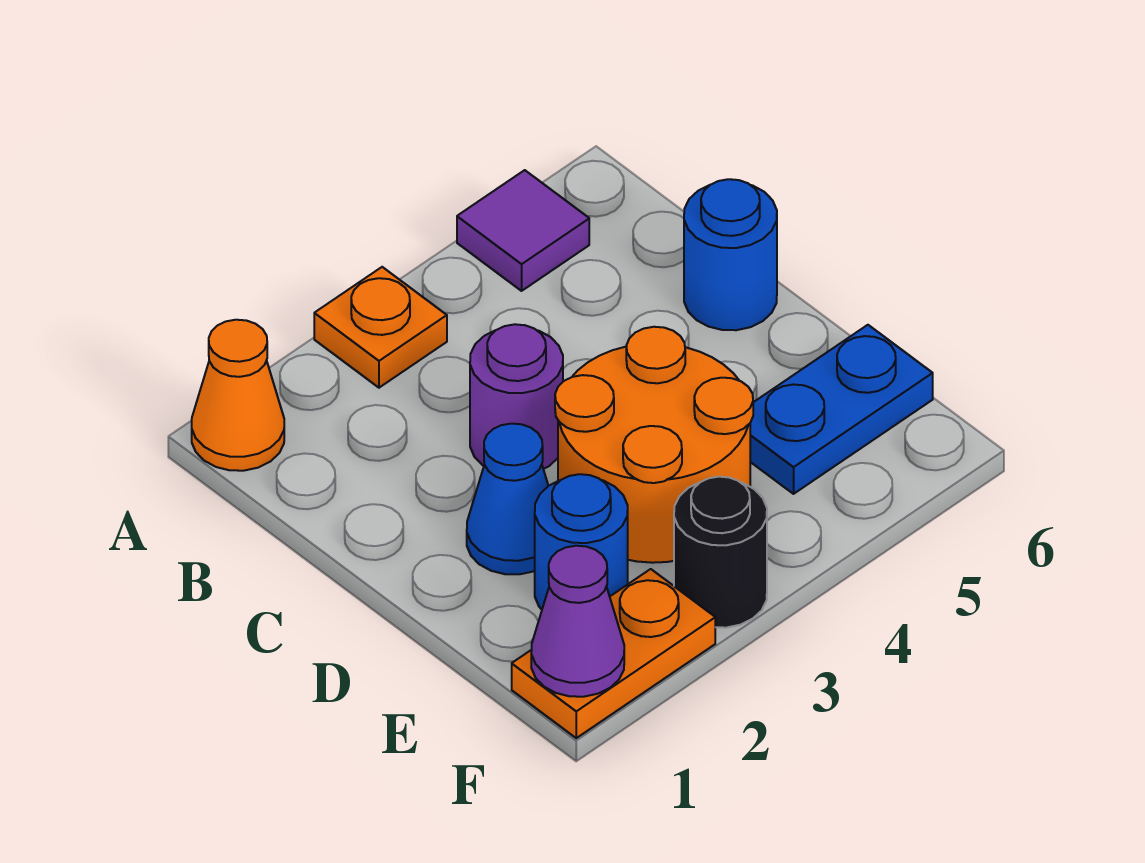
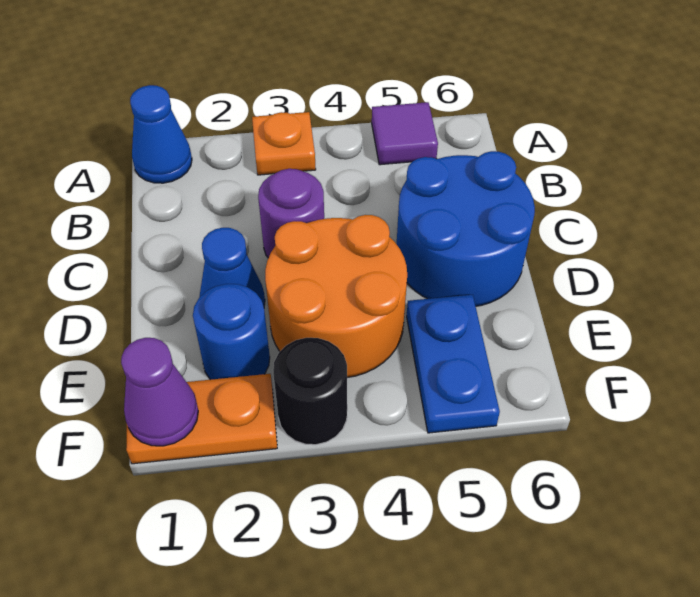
orange cone A1 level 1 -> blue cone A1 level 1
blue round brick C6 level 1 -> blue round brick C5:D6 level 1
blue plate E5:E6 level 1 -> blue plate E5:F5 level 1

